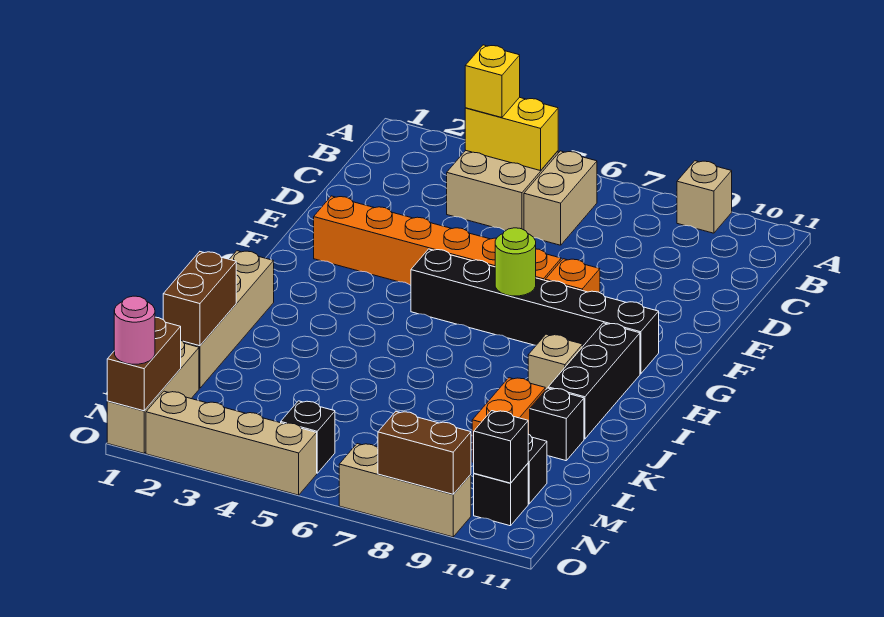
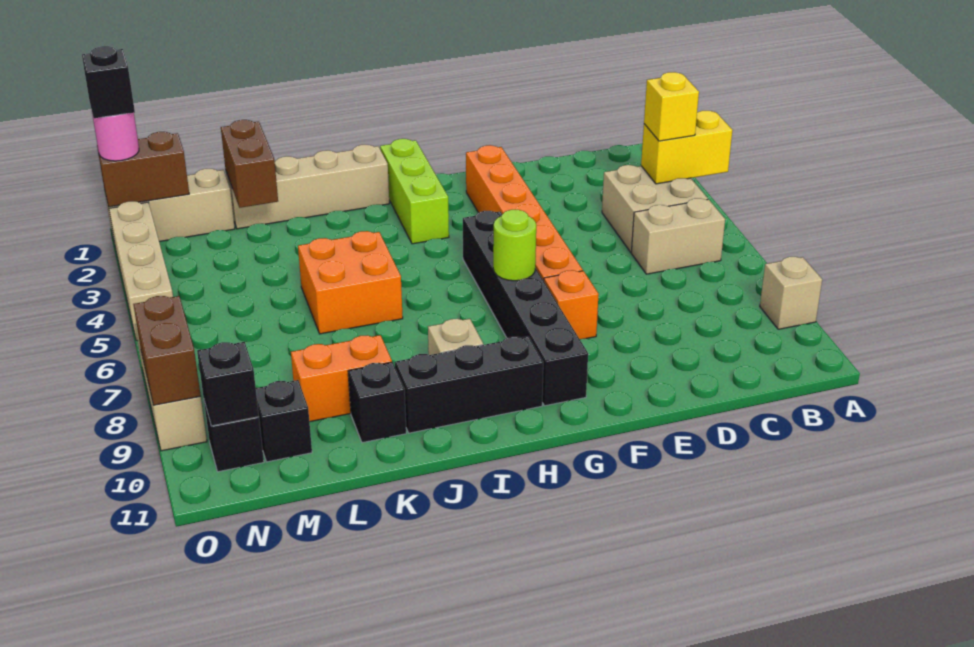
yellow brick B4:B5 level 2 -> yellow brick A4:B4 level 2
none -> lime brick H1:H3 level 1
none -> orange brick J5:K6 level 1
brown brick K1:L1 level 2 -> brown brick L1:L2 level 2
black brick N5 level 1 -> black brick O1 level 4

